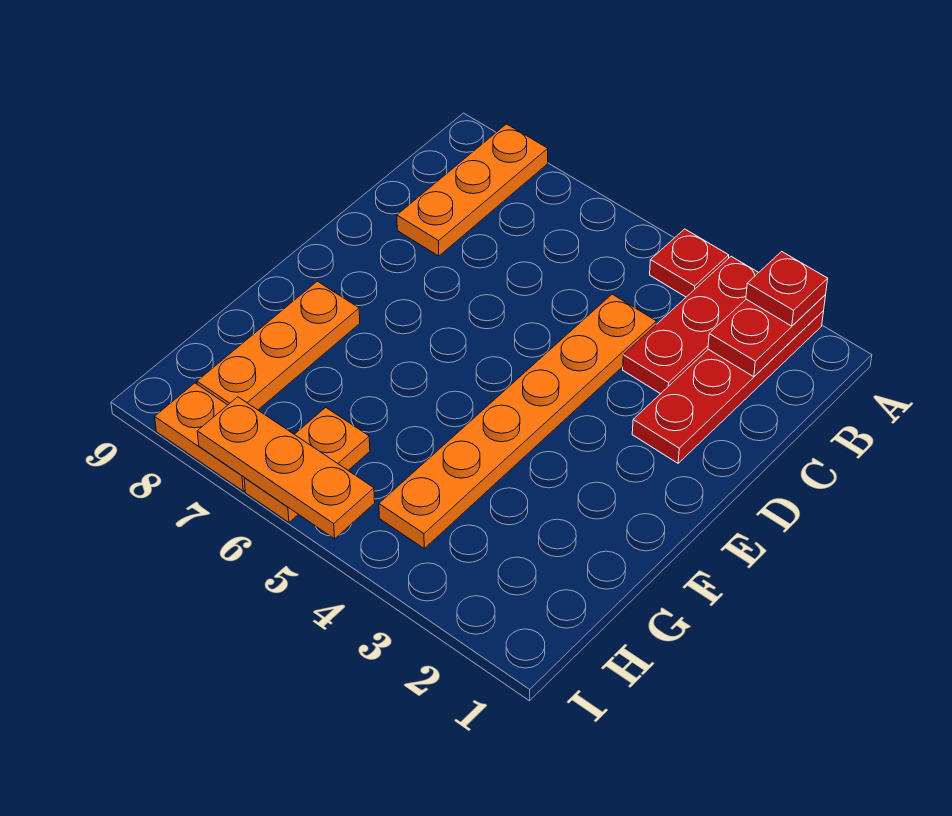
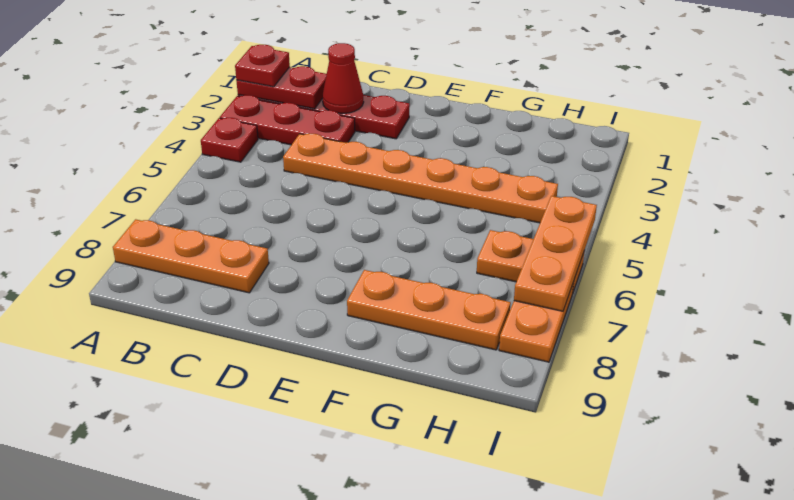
none -> red cone C2 level 2

